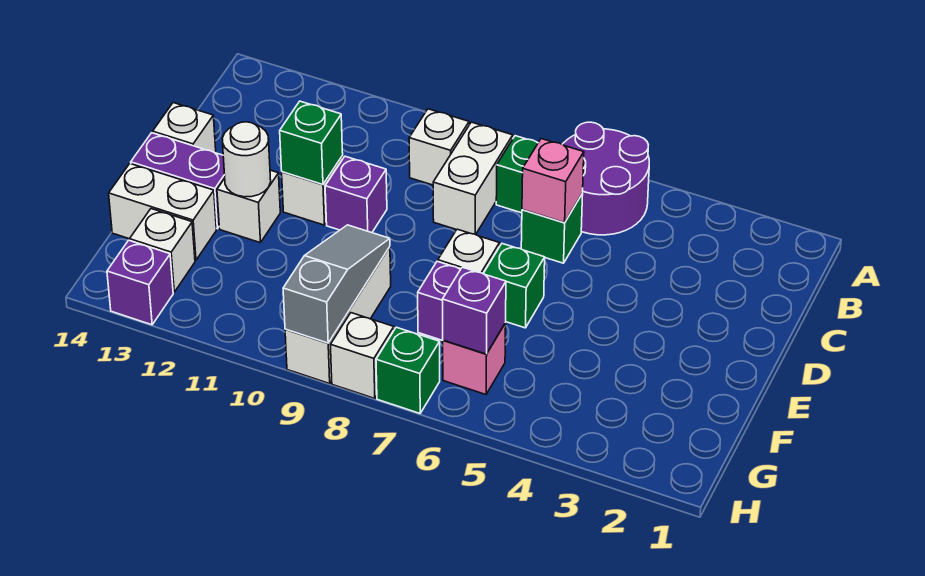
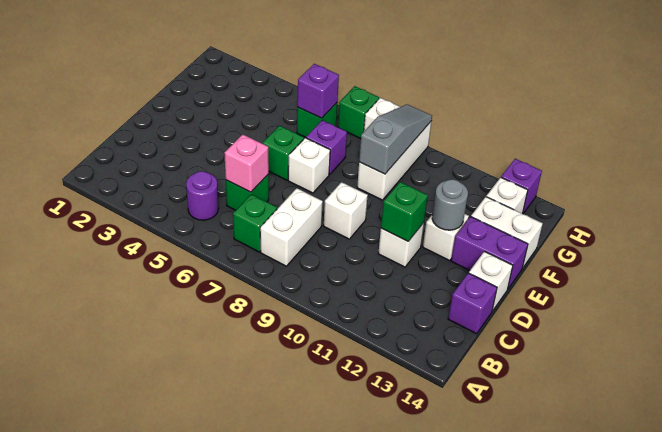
purple round brick A5:B6 level 1 -> purple round brick B5 level 1
white brick B9 level 1 -> white brick D9 level 1
purple brick D10 level 1 -> purple brick C14 level 1
white round brick E12 level 2 -> grey round brick E12 level 2
grey slope F9:H9 level 2 top H -> grey slope F9:H9 level 2 top F
pink brick G6 level 1 -> green brick G6 level 1

